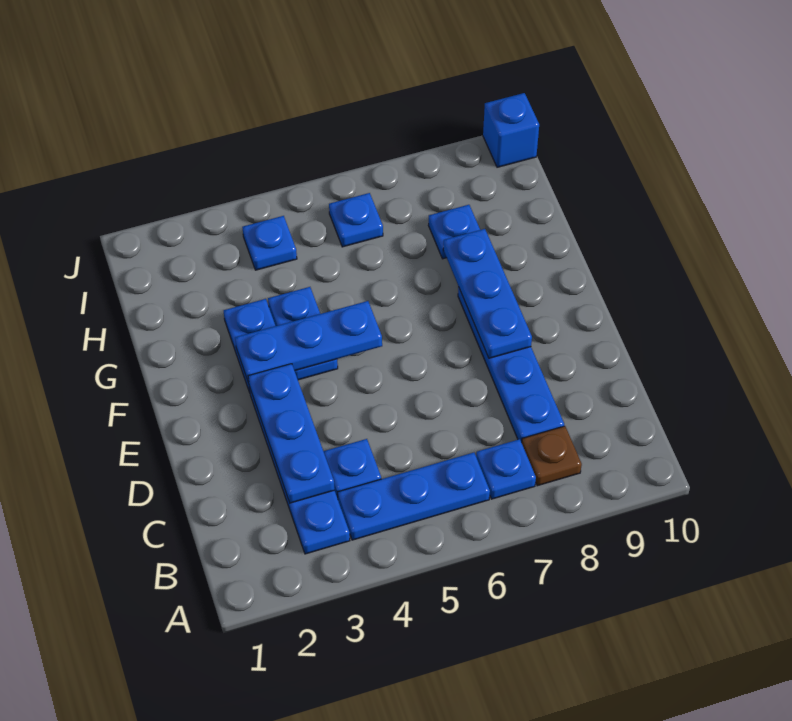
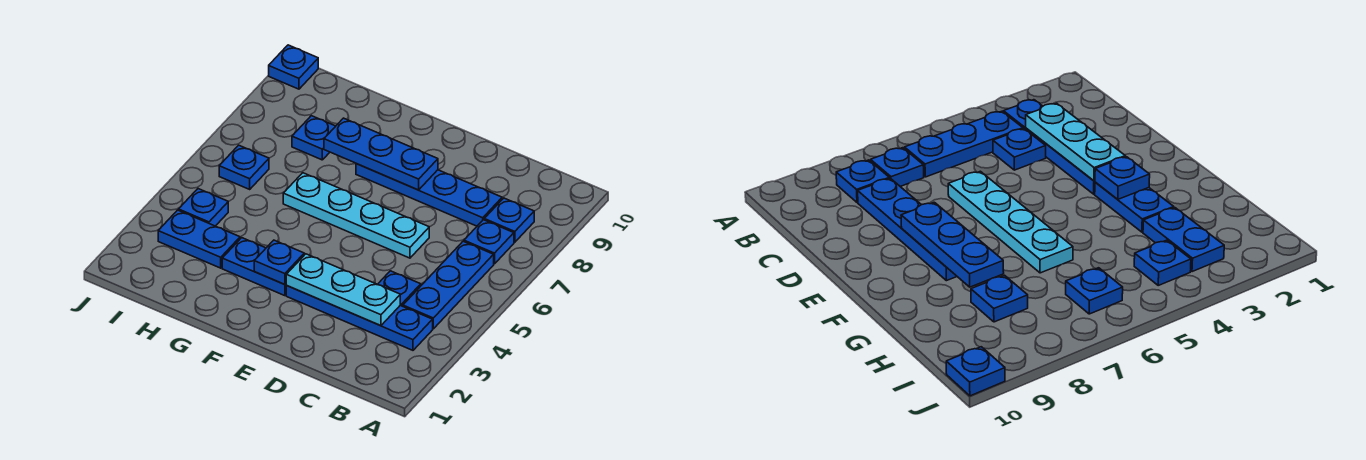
brown plate B8 level 1 -> blue plate B8 level 1
blue plate C3:E3 level 2 -> cyan plate C3:E3 level 2
none -> cyan plate D6:G6 level 1
blue plate F3:F5 level 2 -> blue plate F3 level 2
blue plate F4:G4 level 1 -> blue plate H3:I3 level 1
blue brick J10 level 1 -> blue plate J10 level 1

